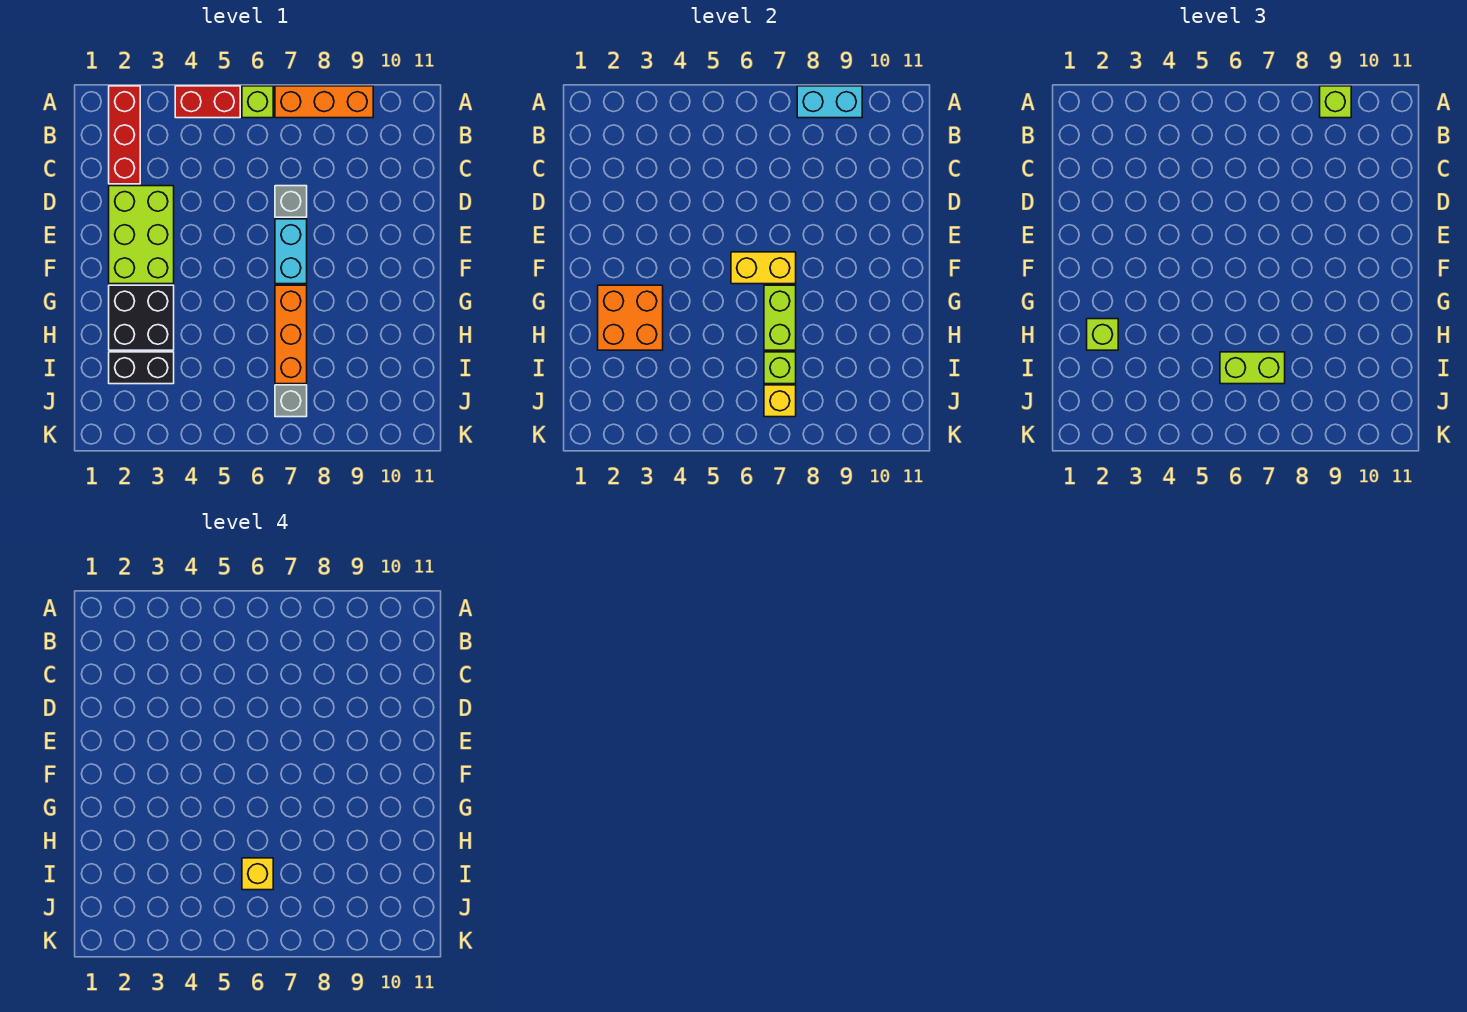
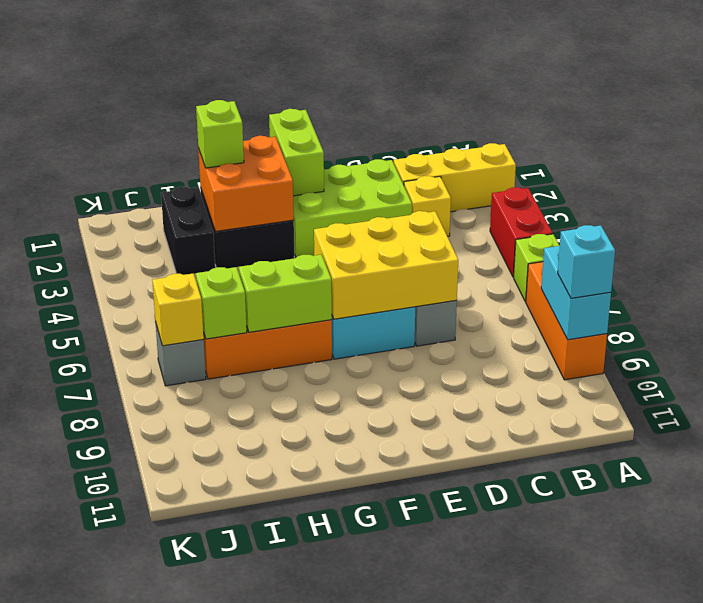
red brick A2:C2 level 1 -> yellow brick A2:C2 level 1
lime brick A9 level 3 -> cyan brick A9 level 3
yellow brick F6:F7 level 2 -> yellow brick D6:F7 level 2
lime brick I6:I7 level 3 -> lime brick F1:F2 level 2
yellow brick I6 level 4 -> yellow brick C3 level 1

